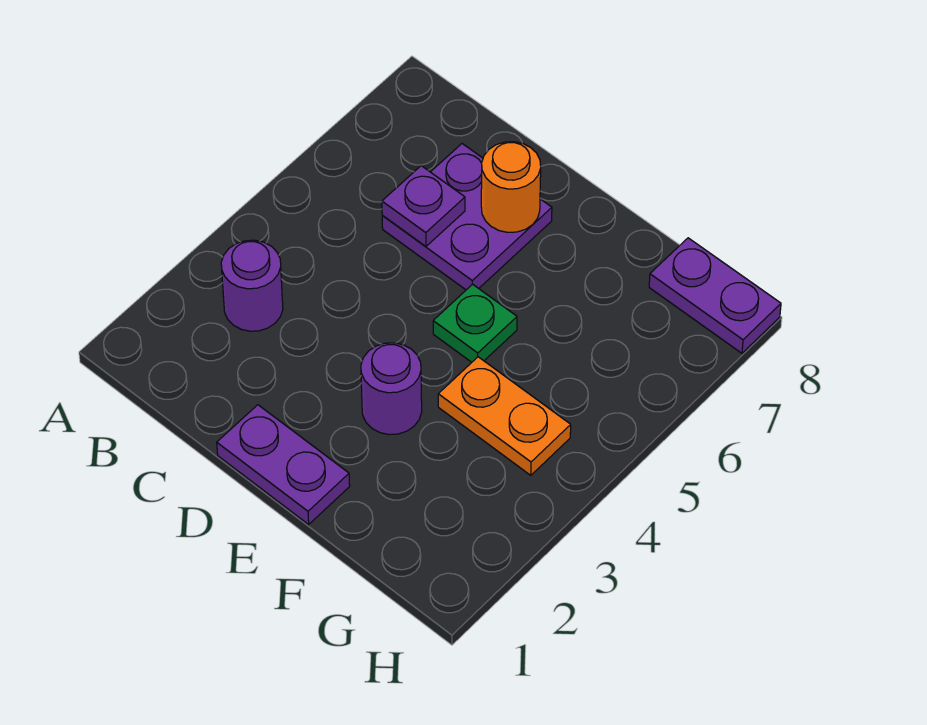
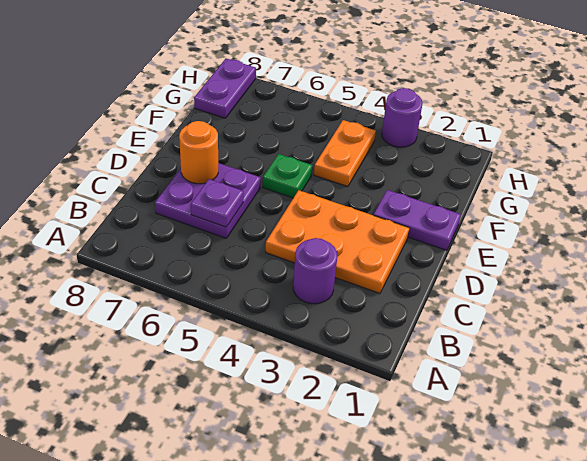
none -> orange plate C2:D4 level 1
purple plate D1:E1 level 1 -> purple plate E1:E2 level 1
purple round brick E3 level 1 -> purple round brick H3 level 1

